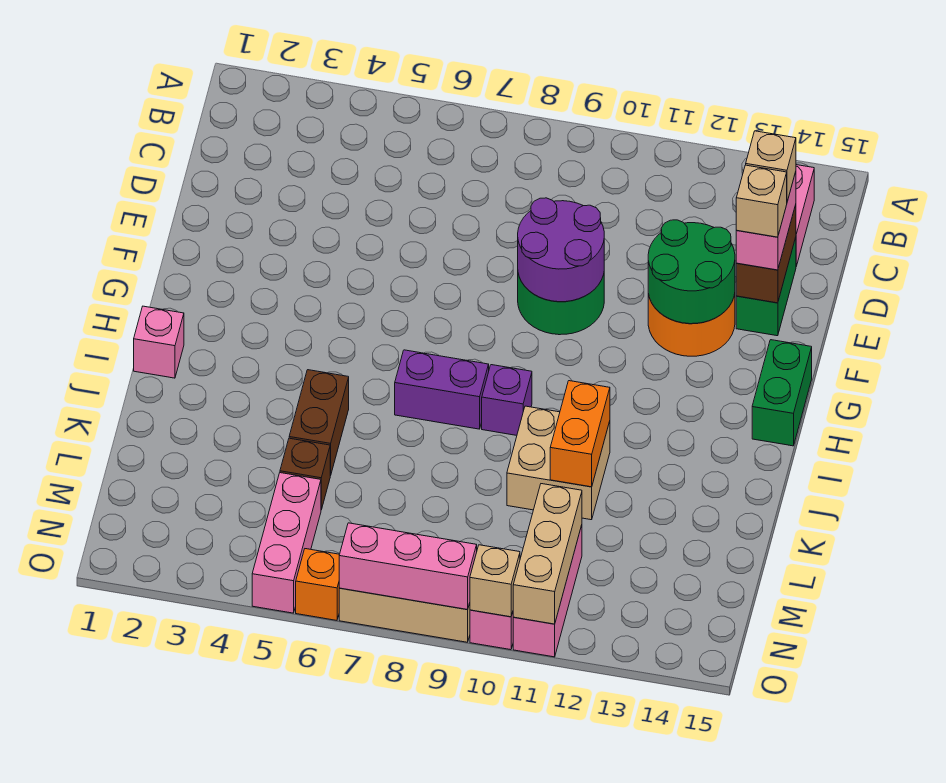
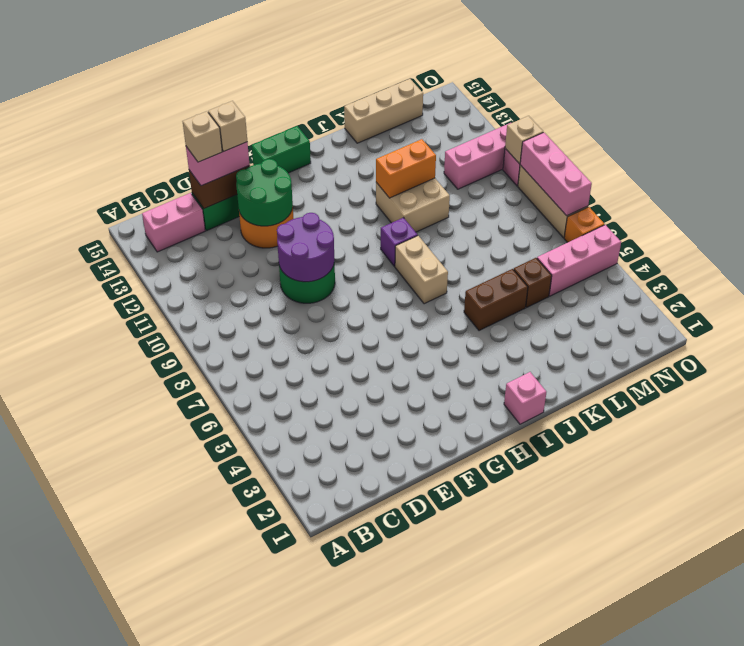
purple brick I7:I8 level 1 -> tan brick I7:I8 level 1
tan brick M11:O11 level 2 -> tan brick K15:M15 level 1

